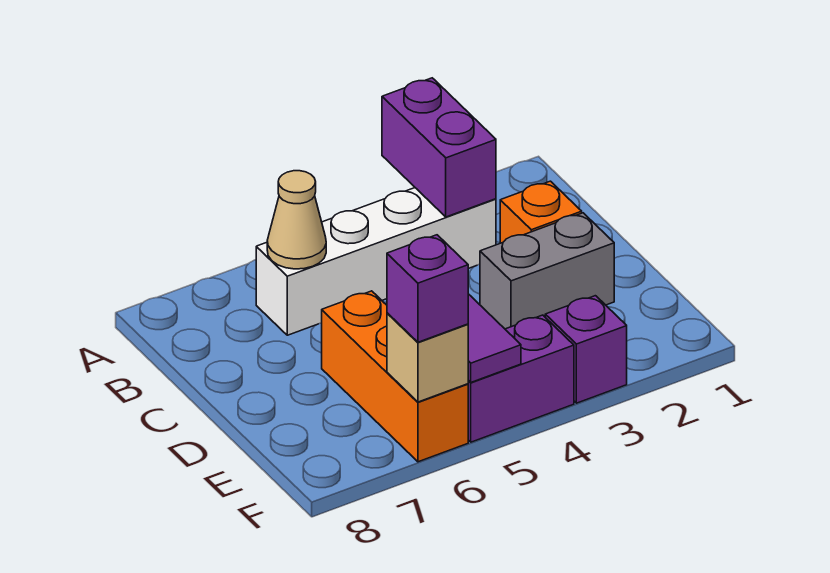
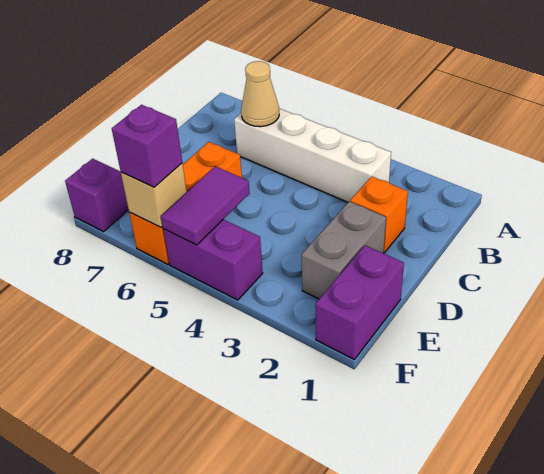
purple brick A3:B3 level 2 -> purple brick E1:F1 level 1
grey brick D2:D3 level 1 -> grey brick D2:E2 level 1
purple brick F3 level 1 -> purple brick F8 level 1

